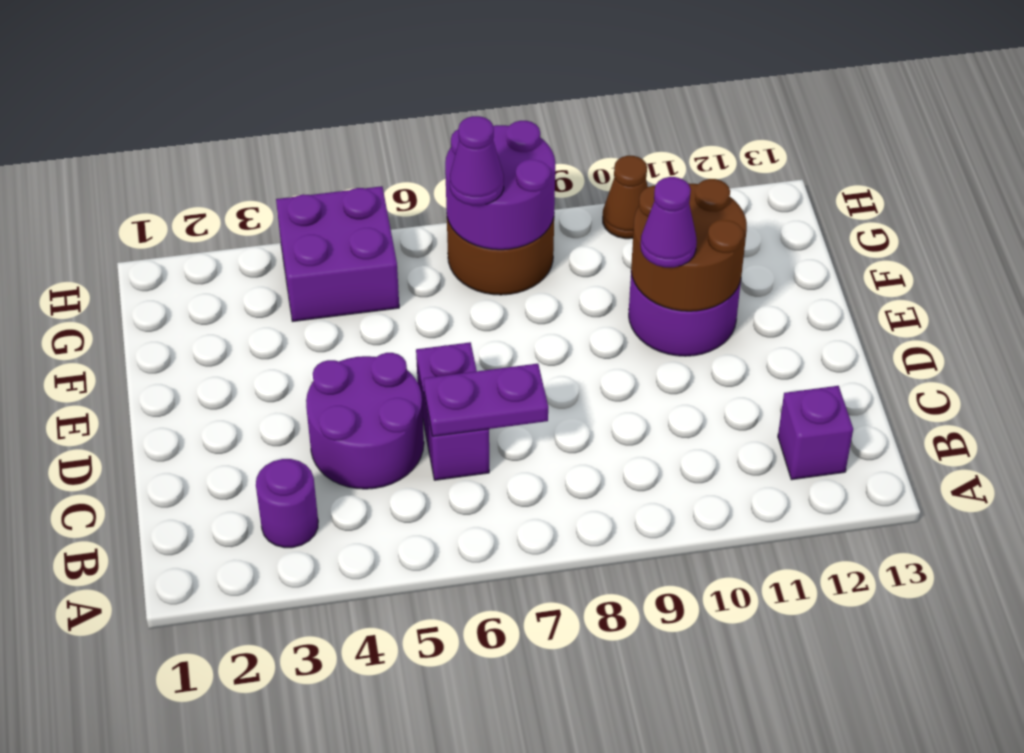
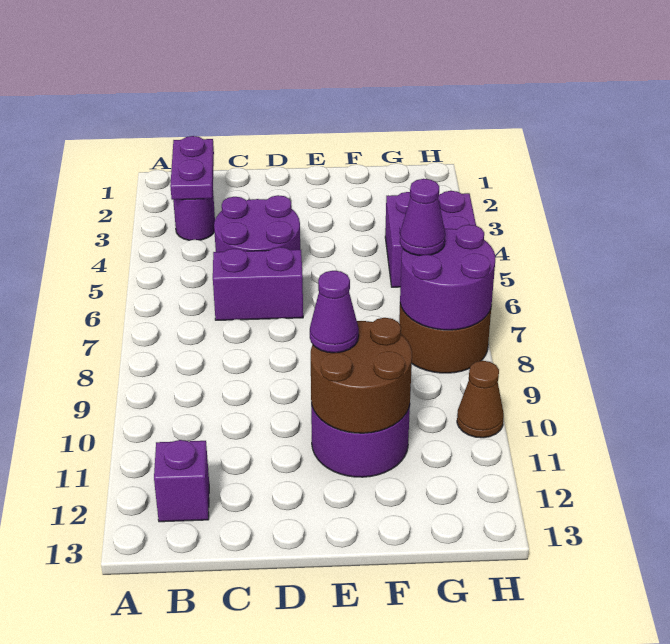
purple plate C6:C7 level 2 -> purple plate B2:B3 level 2

